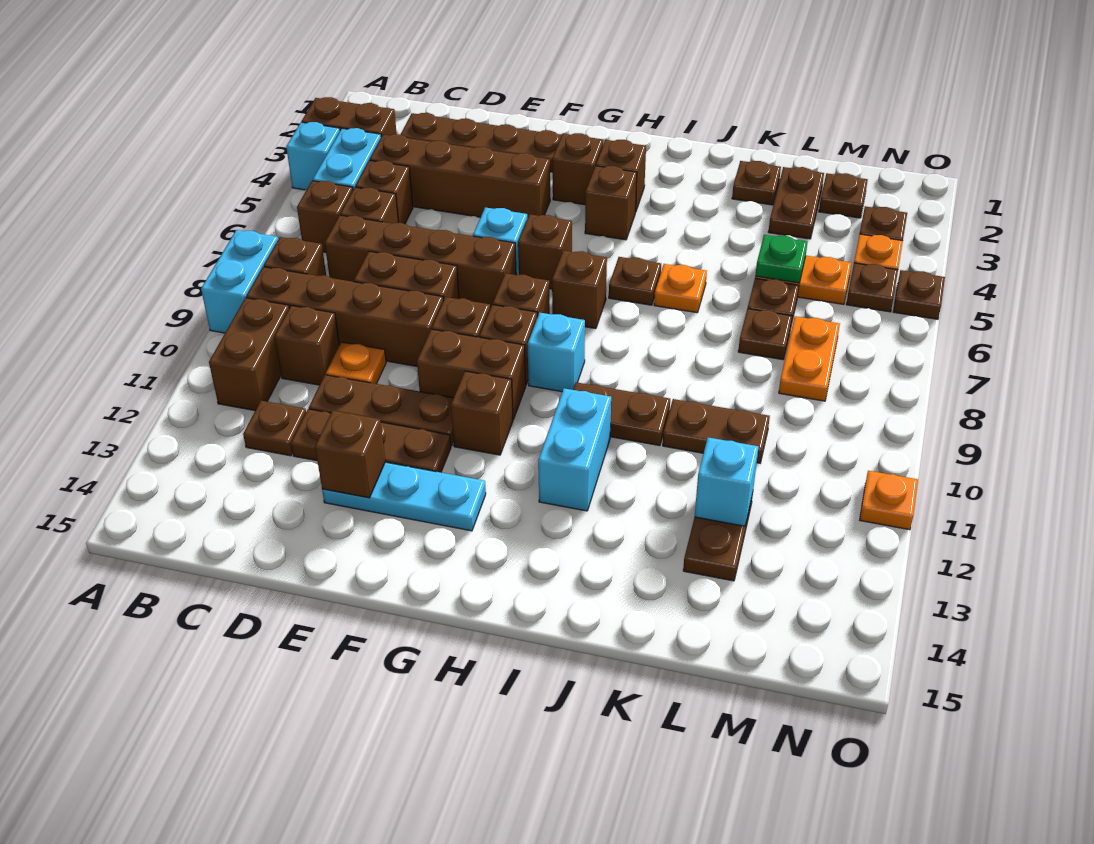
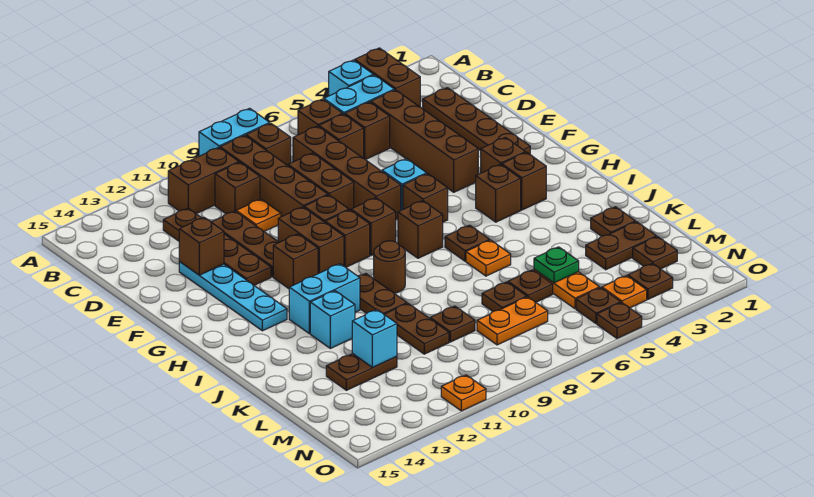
cyan plate E13:G13 level 1 -> cyan plate E13:H13 level 1
cyan brick H9 level 1 -> cyan brick J12 level 1
none -> brown round brick I9 level 1
none -> brown plate L9 level 1

